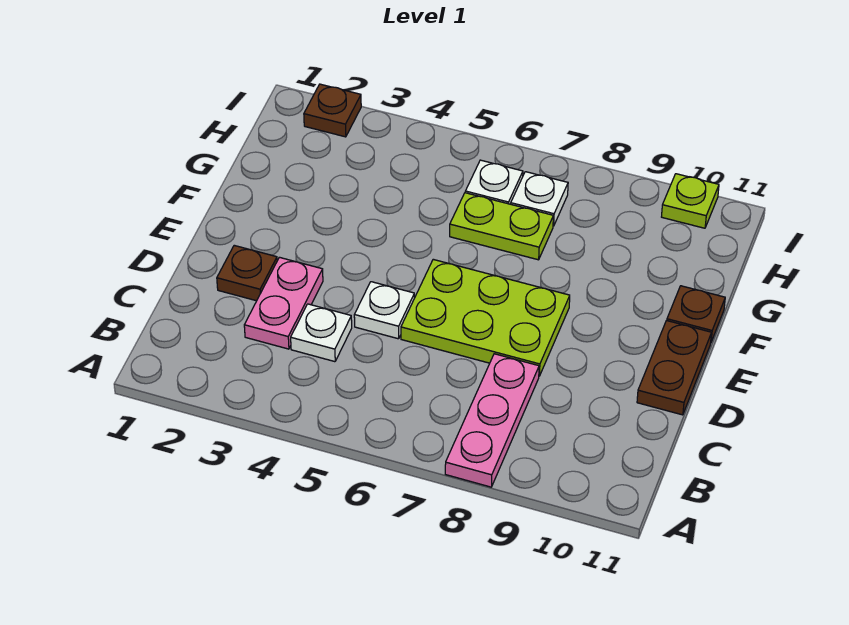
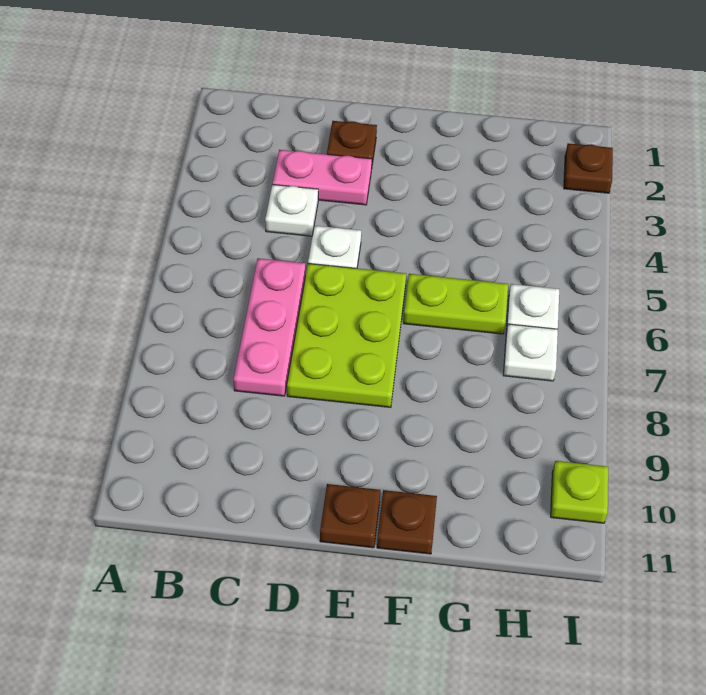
pink plate A8:C8 level 1 -> pink plate C6:C8 level 1
brown plate D11:E11 level 1 -> brown plate E11 level 1
lime plate G6:G7 level 1 -> lime plate F6:G6 level 1

